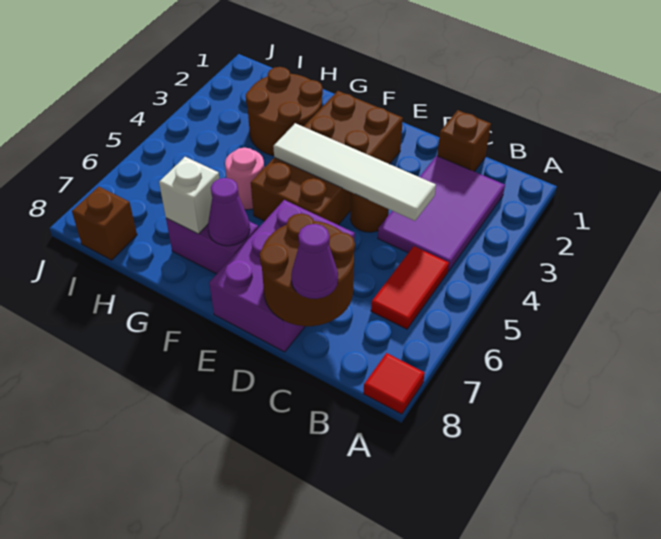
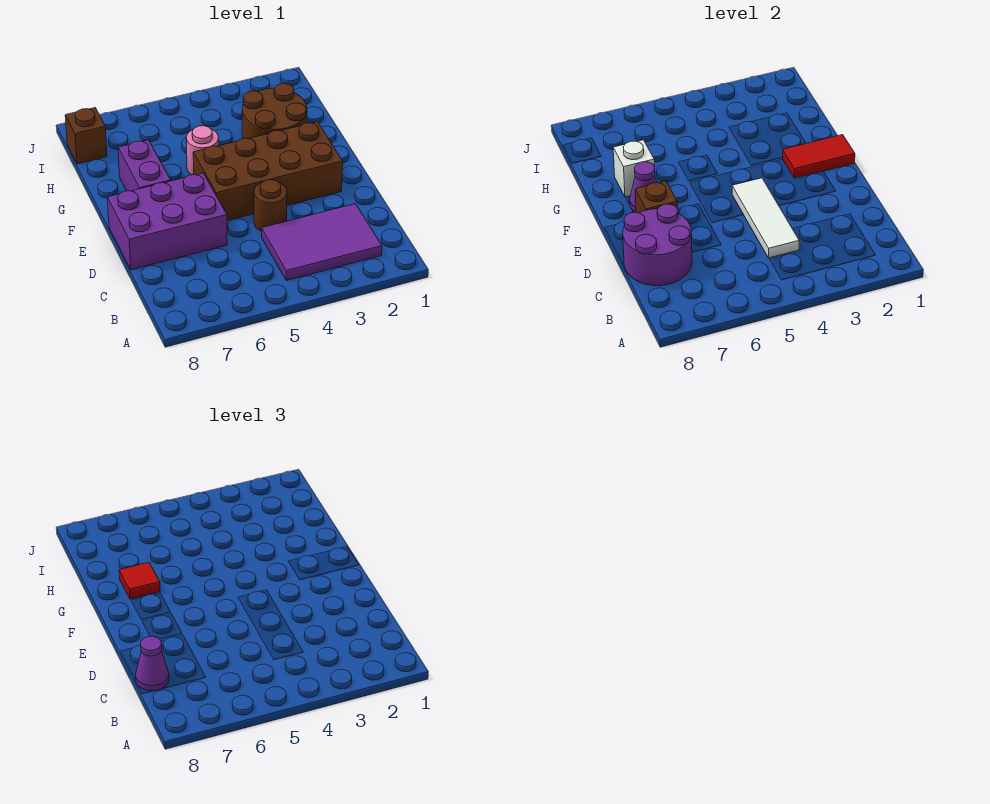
red tile A8 level 1 -> red tile G7 level 3
red tile B5:B6 level 1 -> red tile F1:F2 level 2
brown brick C1 level 1 -> brown brick E7 level 2
white tile C4:F4 level 2 -> white tile C4:E4 level 2
brown round brick C7:D8 level 2 -> purple round brick C7:D8 level 2

